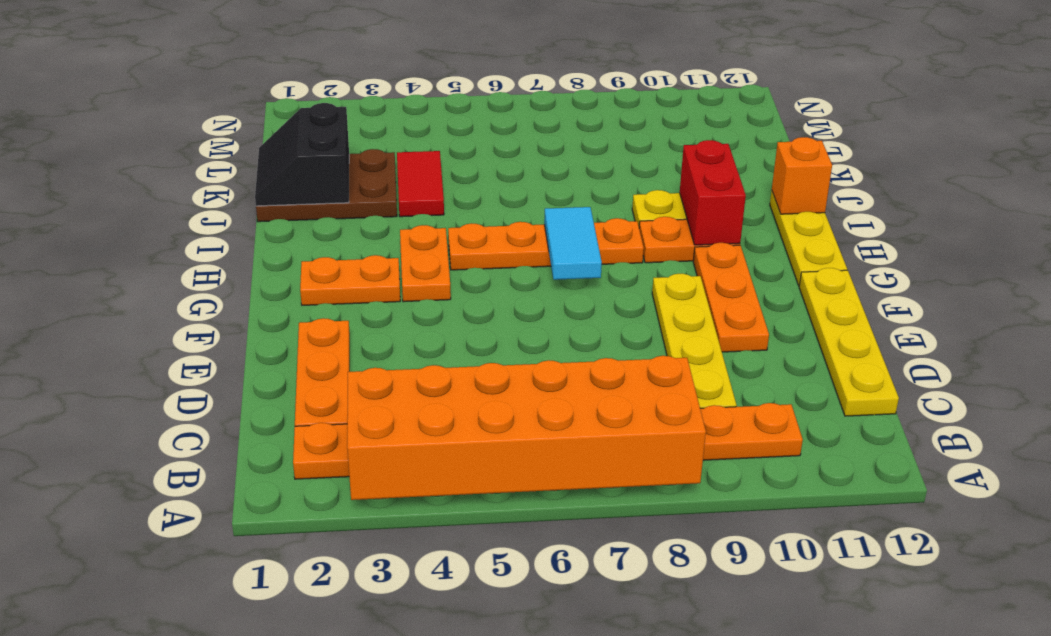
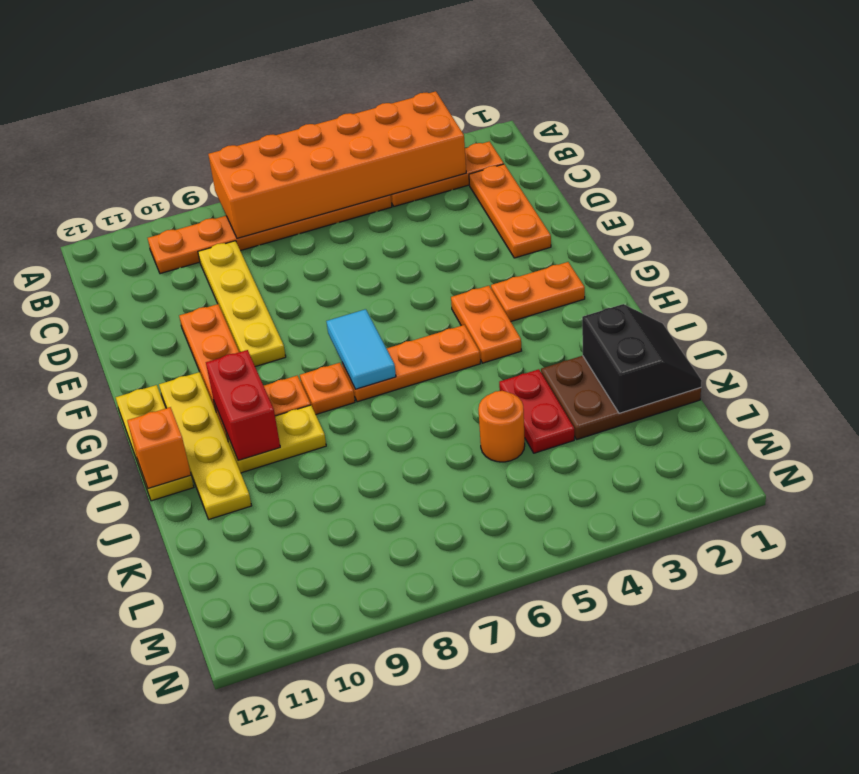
yellow plate C12:F12 level 1 -> yellow plate G11:J11 level 1
red tile J4:K4 level 1 -> red plate J4:K4 level 1
none -> orange round brick K5 level 1

